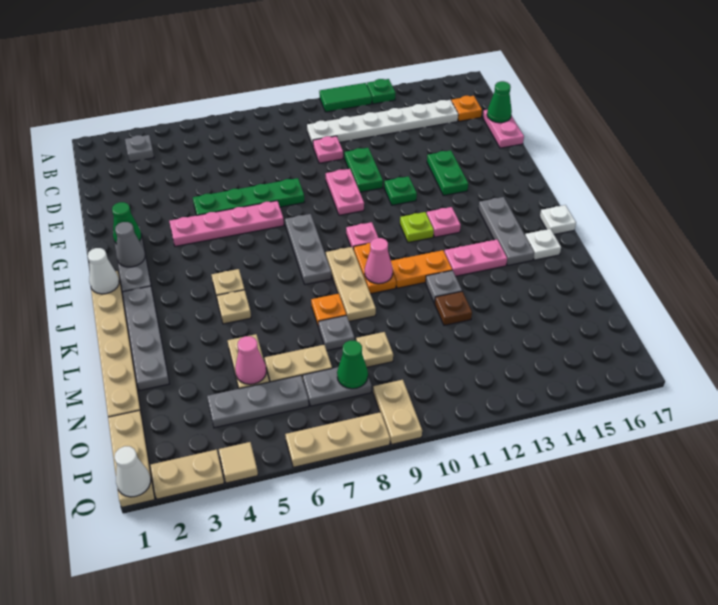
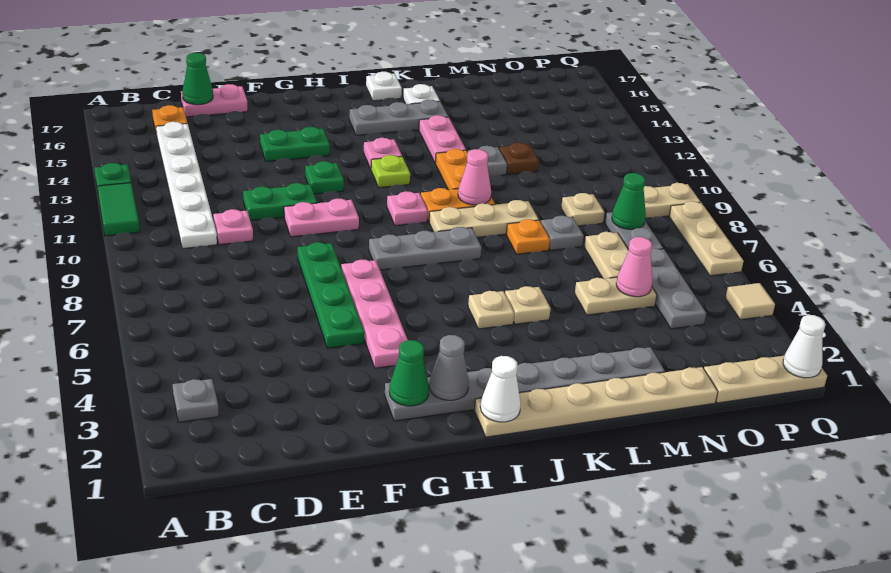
tan plate Q2:Q3 level 1 -> none

